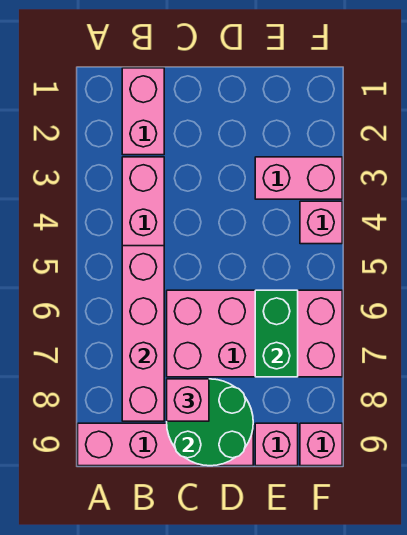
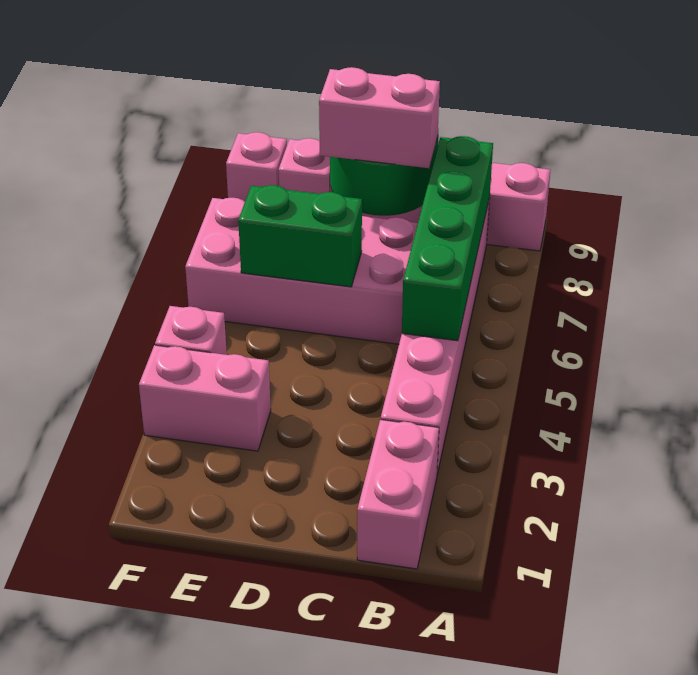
pink brick B5:B8 level 2 -> green brick B5:B8 level 2
pink brick C8 level 3 -> pink brick C8:D8 level 3
green brick E6:E7 level 2 -> green brick D6:E6 level 2

